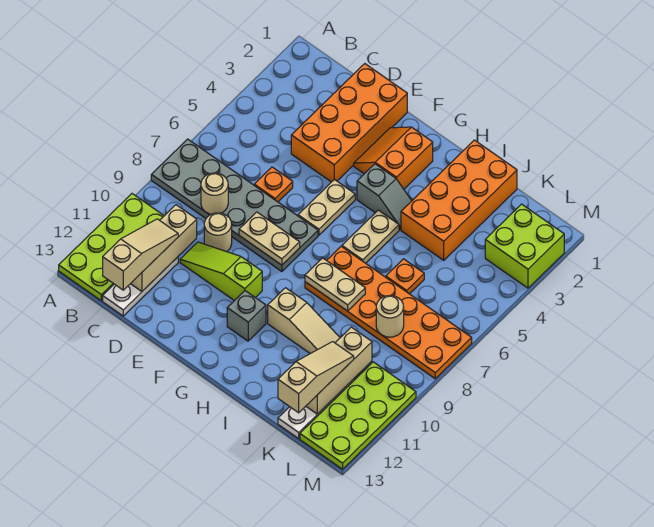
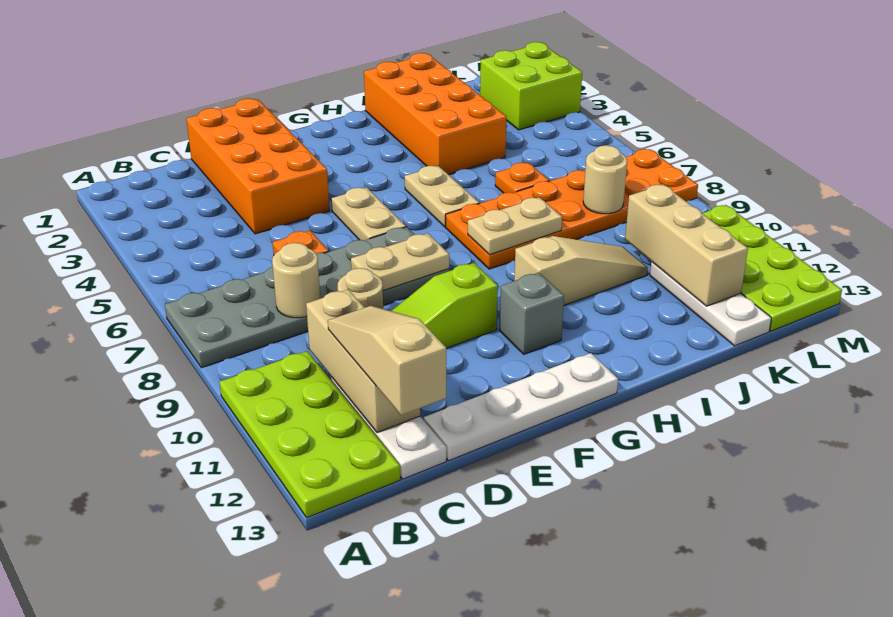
none -> white plate D13:G13 level 1
orange slope F2:G3 level 1 top G -> none
grey slope G4:H4 level 1 top G -> none
tan slope K11:K13 level 3 top 13 -> none

